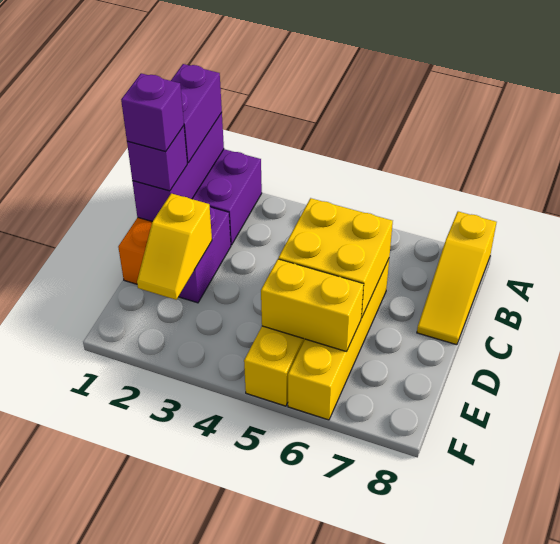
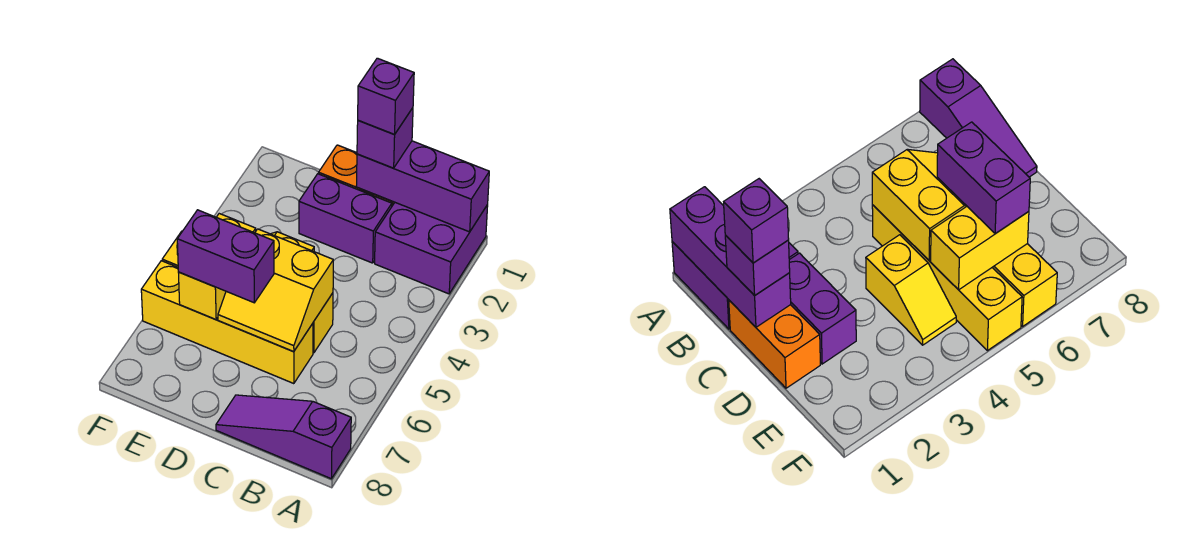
purple brick A1:B1 level 3 -> purple brick D6:E6 level 3
yellow slope A8:C8 level 1 top A -> purple slope A8:C8 level 1 top A
yellow brick C5:D6 level 2 -> yellow slope C5:D6 level 2 top 5
yellow slope D2:E2 level 2 top D -> yellow slope D4:E4 level 1 top D

